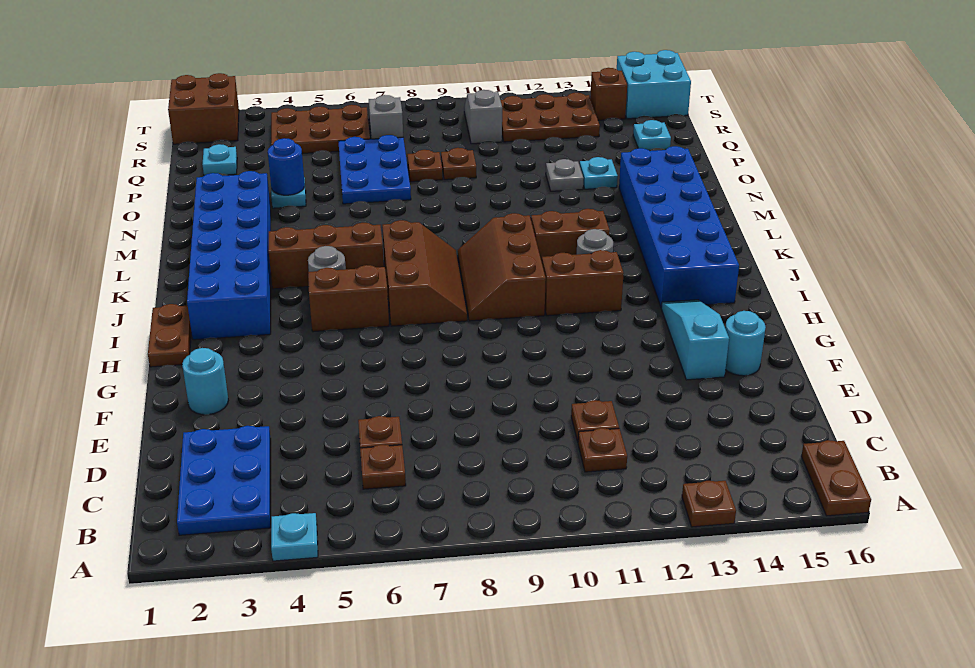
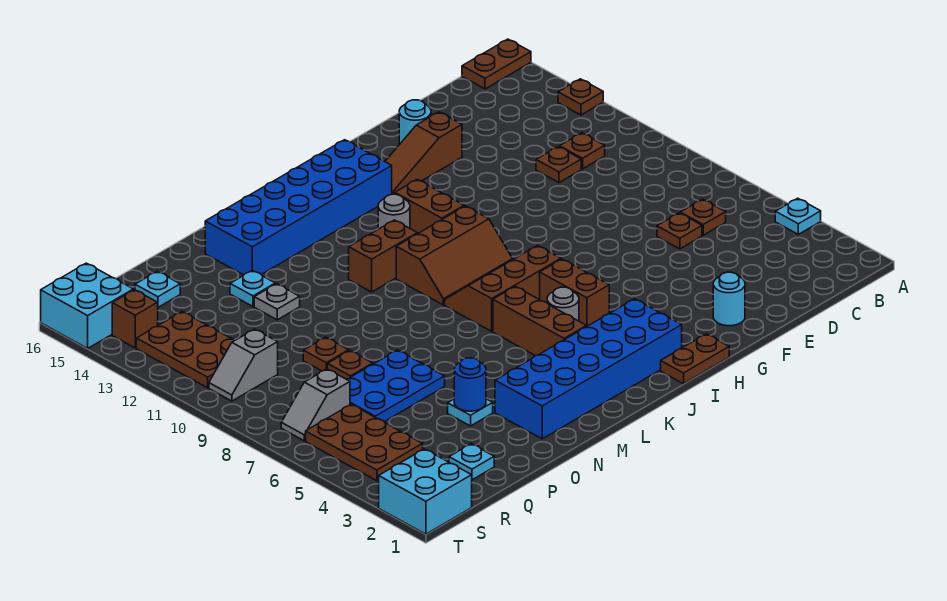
blue plate B2:D3 level 1 -> none
cyan slope F14:H14 level 1 top F -> brown slope F14:H14 level 1 top F
brown brick K11:K12 level 1 -> brown brick K11:L11 level 1
brown brick S1:T2 level 1 -> cyan brick S1:T2 level 1

